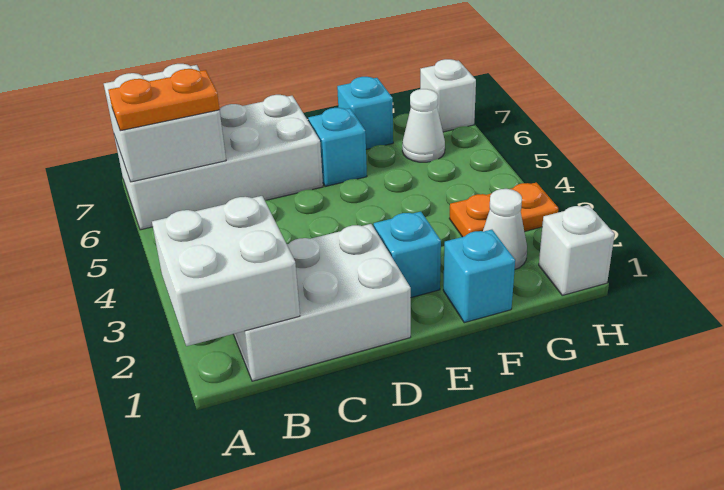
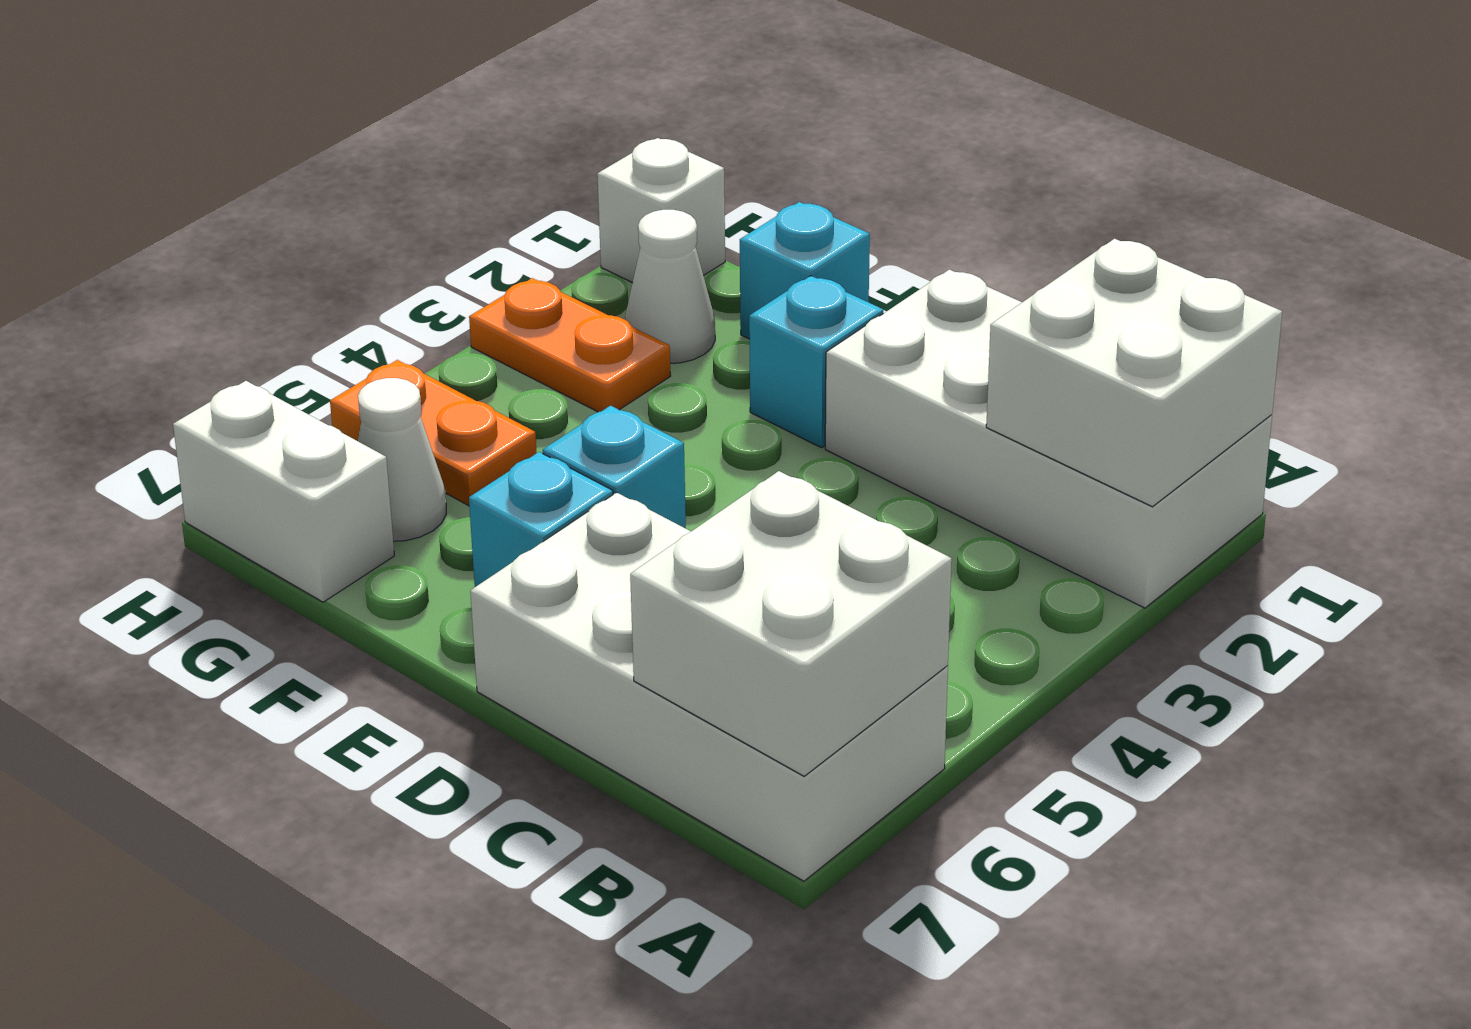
orange plate A6:B6 level 3 -> orange plate G5:H5 level 1
white brick B1:D2 level 1 -> white brick A1:D2 level 1
cyan brick F7 level 1 -> cyan brick E5 level 1
white brick H7 level 1 -> white brick G7:H7 level 1

